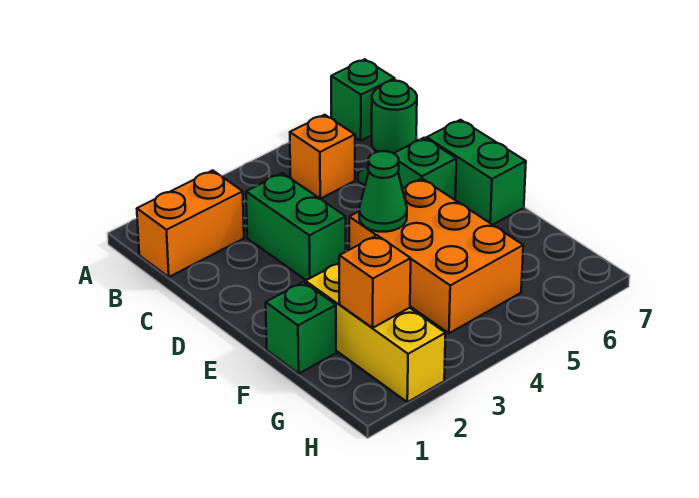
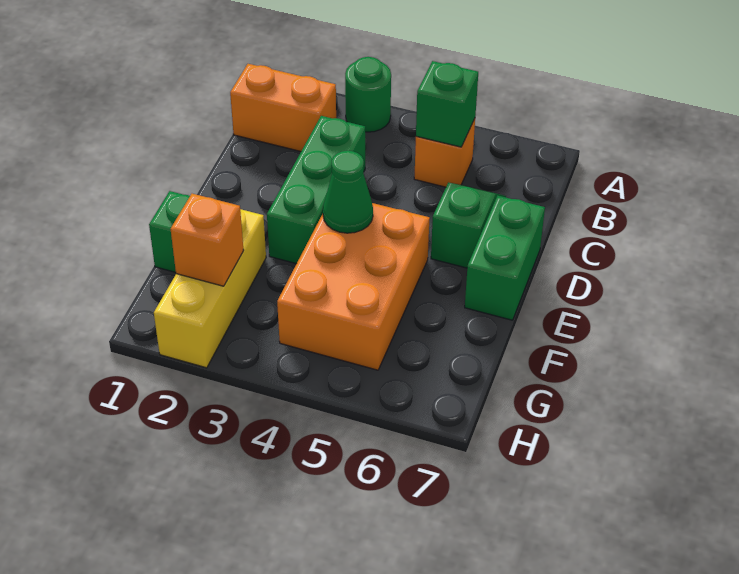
green brick A7 level 1 -> green brick B5 level 2
green round brick B7 level 1 -> green round brick A3 level 1
green brick C3:D3 level 1 -> green brick C3:E3 level 1

